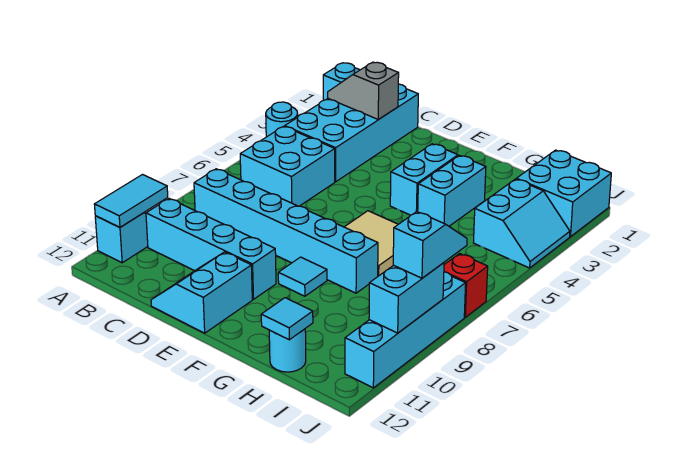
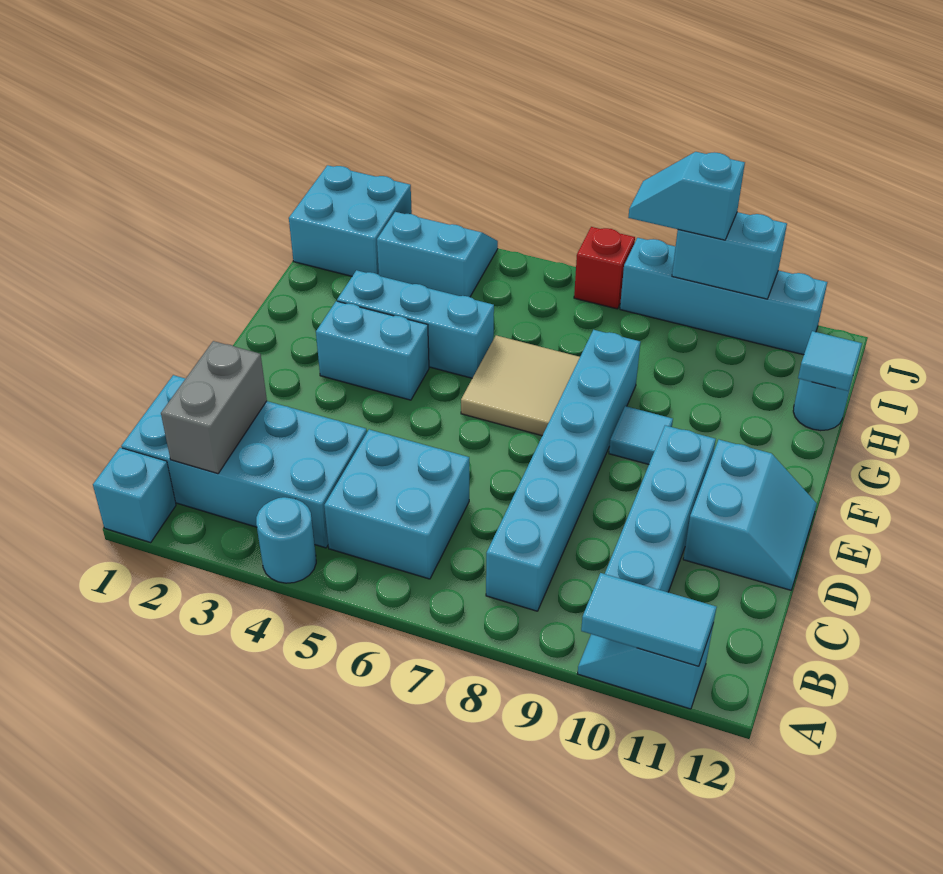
grey slope B2:C2 level 2 top C -> grey brick B2:C2 level 2
cyan slope D11:E12 level 1 top E -> cyan slope D11:E12 level 1 top 11
cyan brick G3:G4 level 1 -> cyan brick G3:G5 level 1

